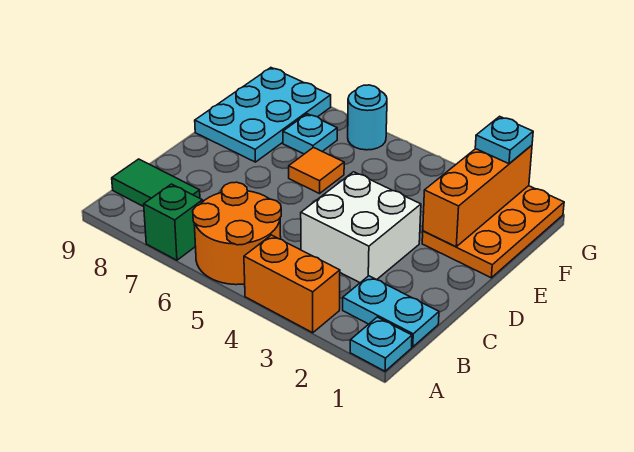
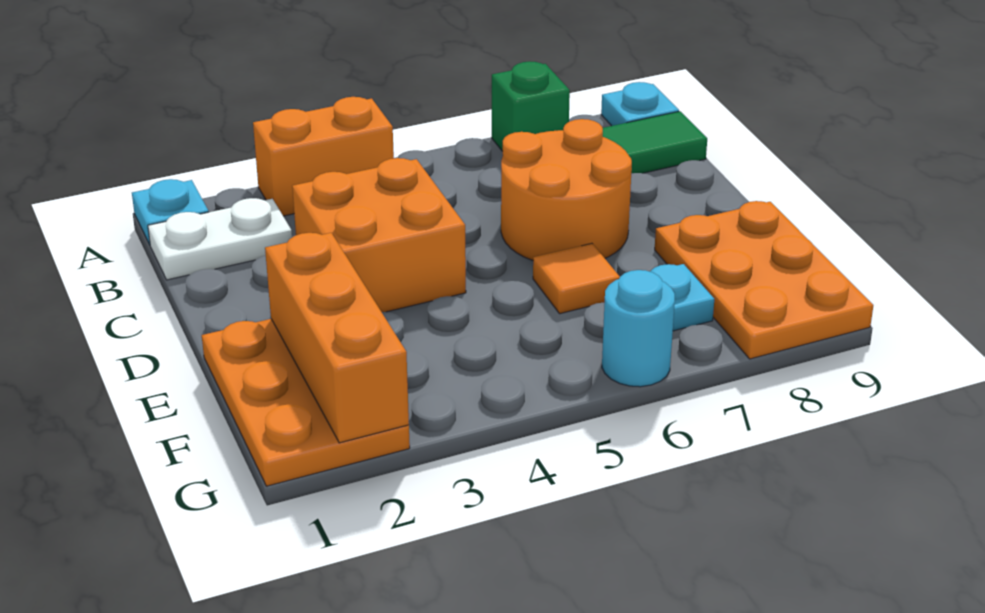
orange round brick A5:B6 level 1 -> orange round brick C6:D7 level 1
cyan plate B1:B2 level 1 -> white plate B1:B2 level 1
white brick C3:D4 level 1 -> orange brick C3:D4 level 1
cyan plate E8:G9 level 1 -> orange plate E8:G9 level 1
cyan plate G2 level 3 -> cyan plate A9 level 1

